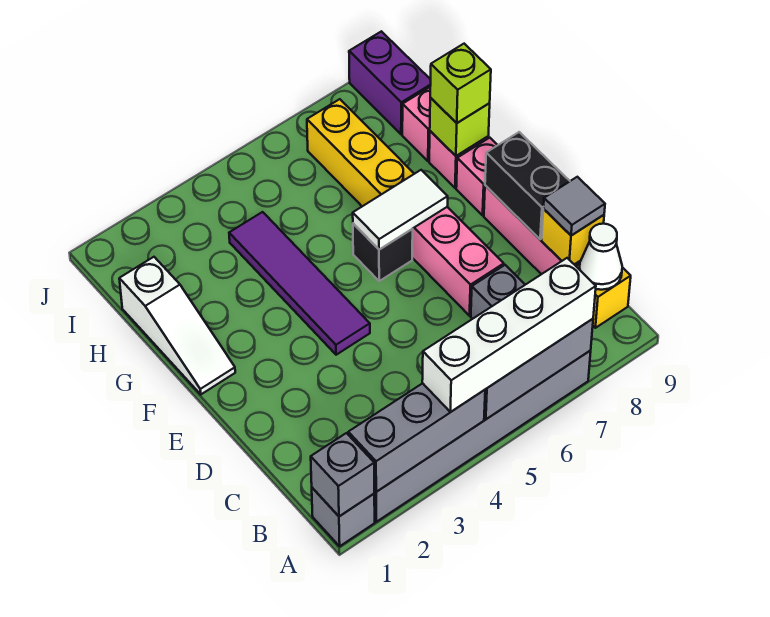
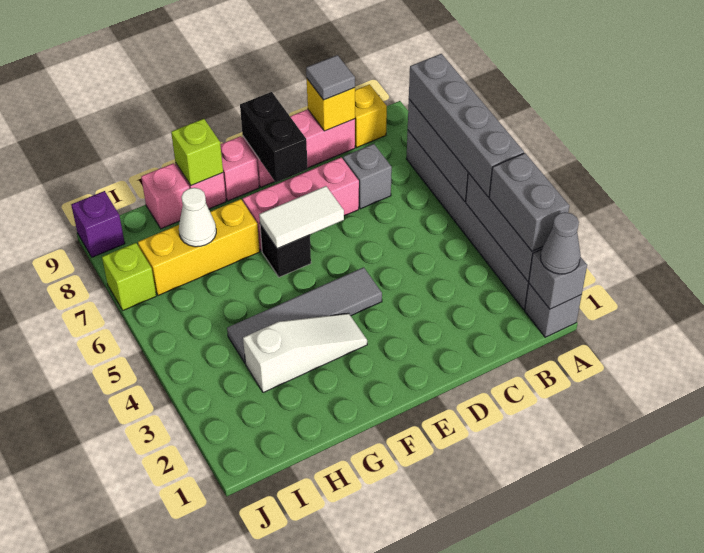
none -> grey cone A1 level 3
none -> grey brick A2:A3 level 3
white brick A4:A7 level 3 -> grey brick A4:A7 level 3
white cone B9 level 2 -> white cone H7 level 2
black brick D9:E9 level 2 -> black brick E8:E9 level 2
purple tile E4:H4 level 1 -> grey tile E4:H4 level 1
white slope F1:H1 level 1 top H -> white slope F3:H3 level 1 top H
white tile F6:F7 level 2 -> white tile E6:F6 level 2
lime brick G9 level 3 -> lime brick J7 level 1
purple brick I9:J9 level 1 -> purple brick J9 level 1

